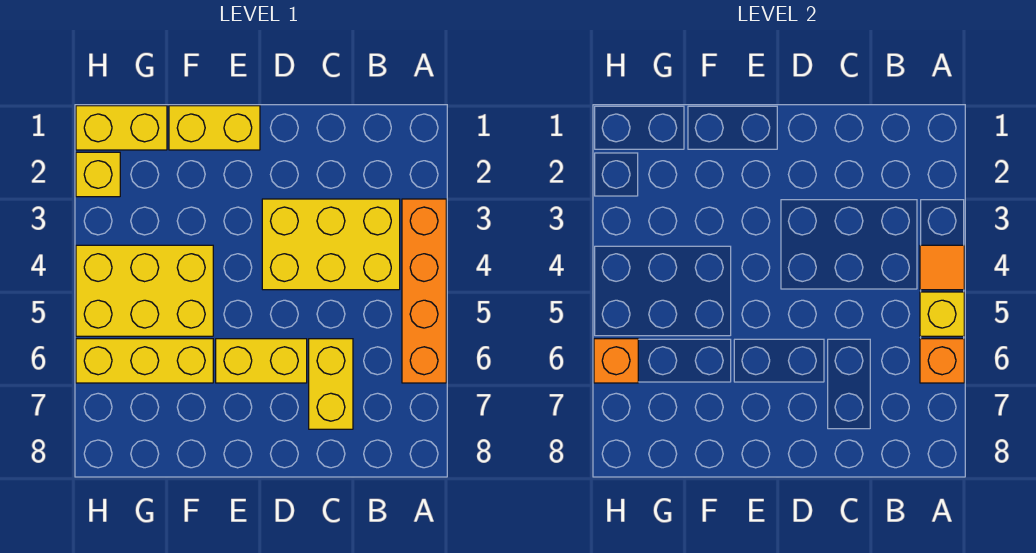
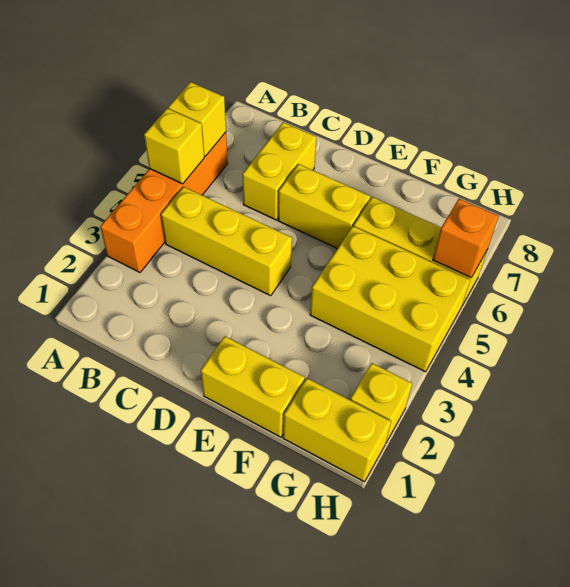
orange tile A4 level 2 -> none
orange brick A6 level 2 -> yellow brick A6 level 2
yellow brick B3:D4 level 1 -> yellow brick B4:D4 level 1

